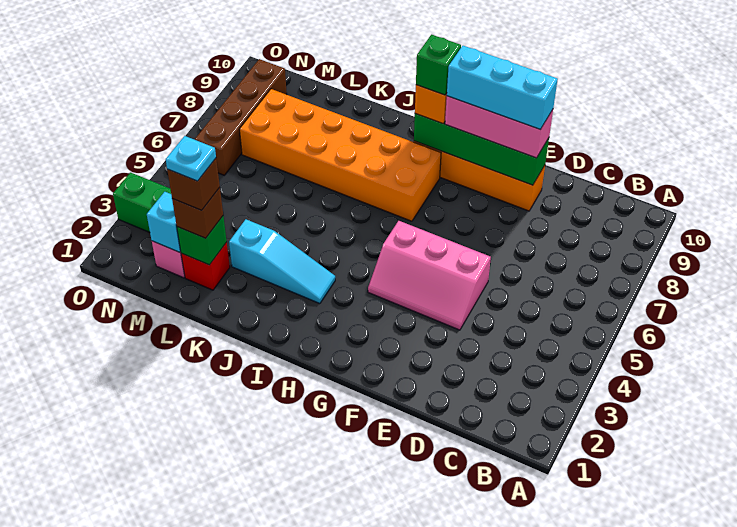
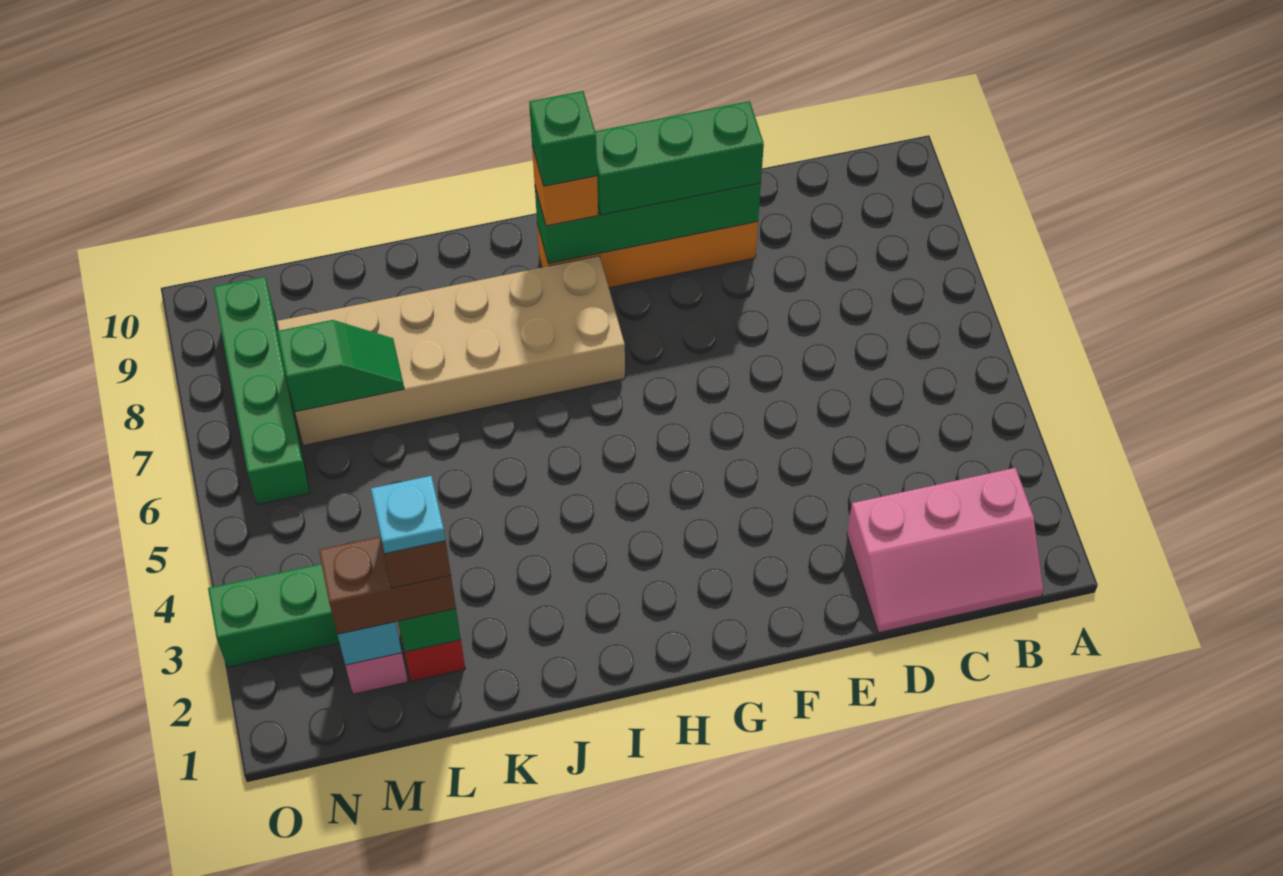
pink slope E4:G5 level 1 top 5 -> pink slope B1:D2 level 1 top 2
pink brick E9:G9 level 3 -> green brick E9:G9 level 3
cyan brick E9:G9 level 4 -> none
orange brick H7:M8 level 1 -> tan brick H7:M8 level 1
cyan slope I3:K3 level 1 top K -> none
brown brick L2 level 3 -> brown brick L2:M2 level 3
none -> green slope L7:M7 level 2 top M
brown brick N6:N9 level 1 -> green brick N6:N9 level 1

